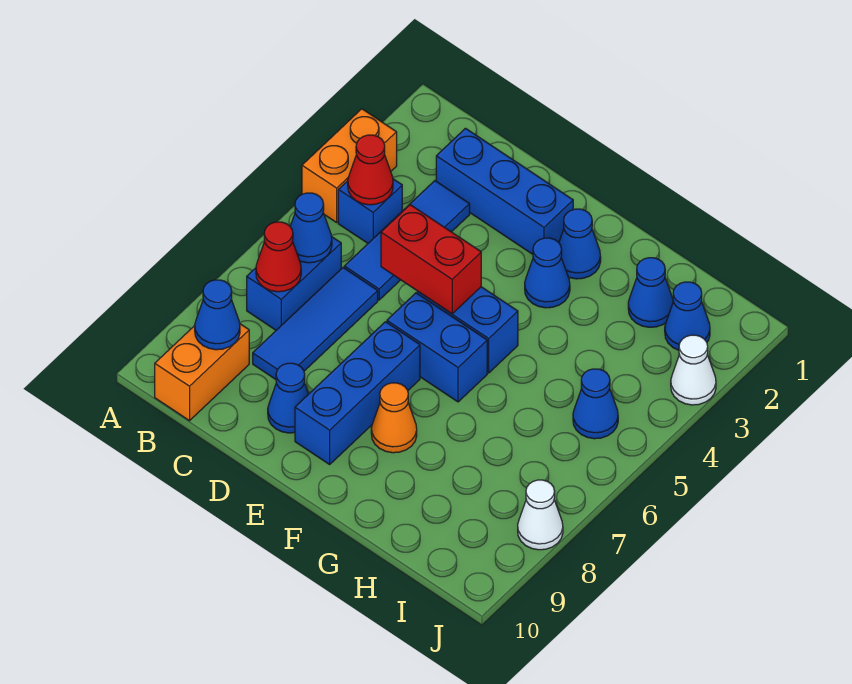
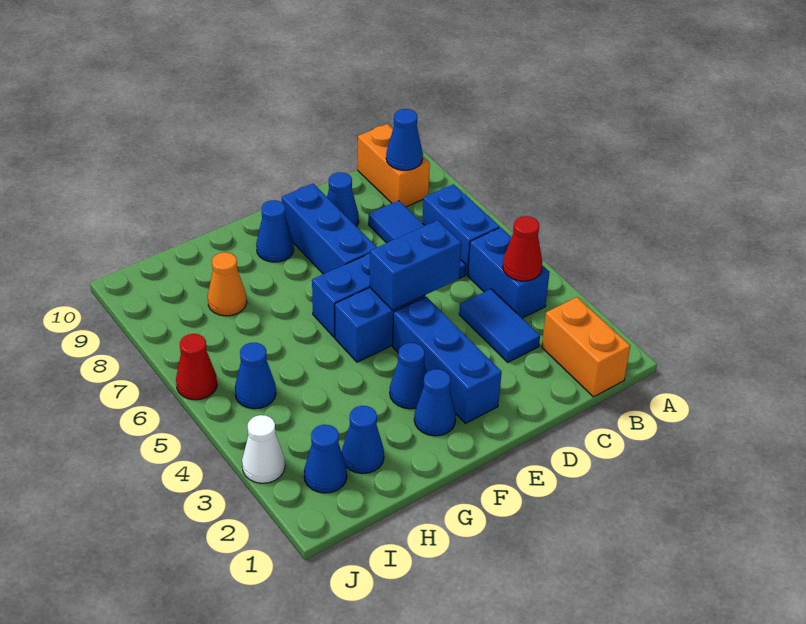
orange brick A3:A4 level 1 -> orange brick B1:B2 level 1
blue brick B4 level 1 -> blue brick B4:B5 level 1
blue cone B6 level 2 -> blue cone F9 level 1
red cone B7 level 2 -> red cone J6 level 1
blue brick C2:E2 level 1 -> blue brick E2:E4 level 1
blue tile C3:C5 level 1 -> blue tile C3:C4 level 1
red brick D5:E5 level 2 -> blue brick D5:E5 level 2
orange cone F8 level 1 -> orange cone H8 level 1
white cone J8 level 1 -> none

